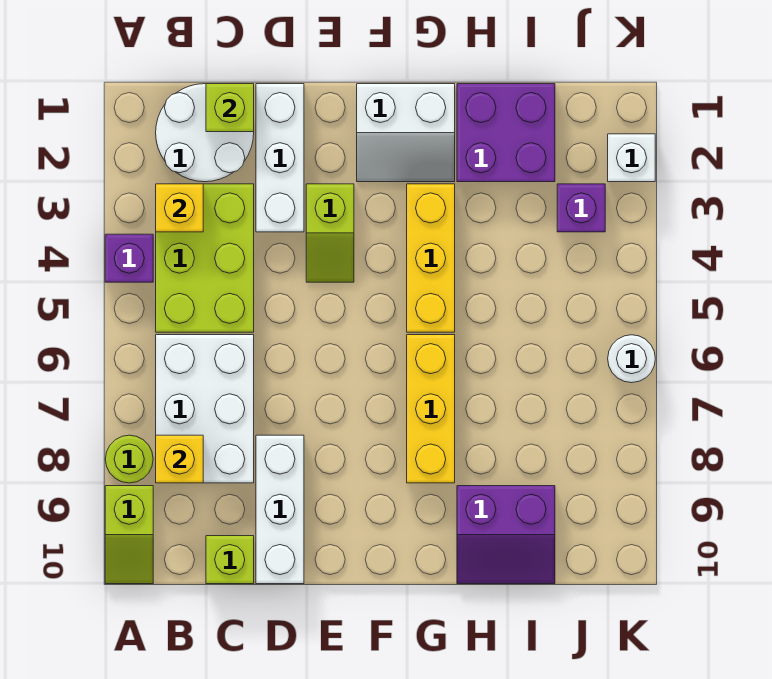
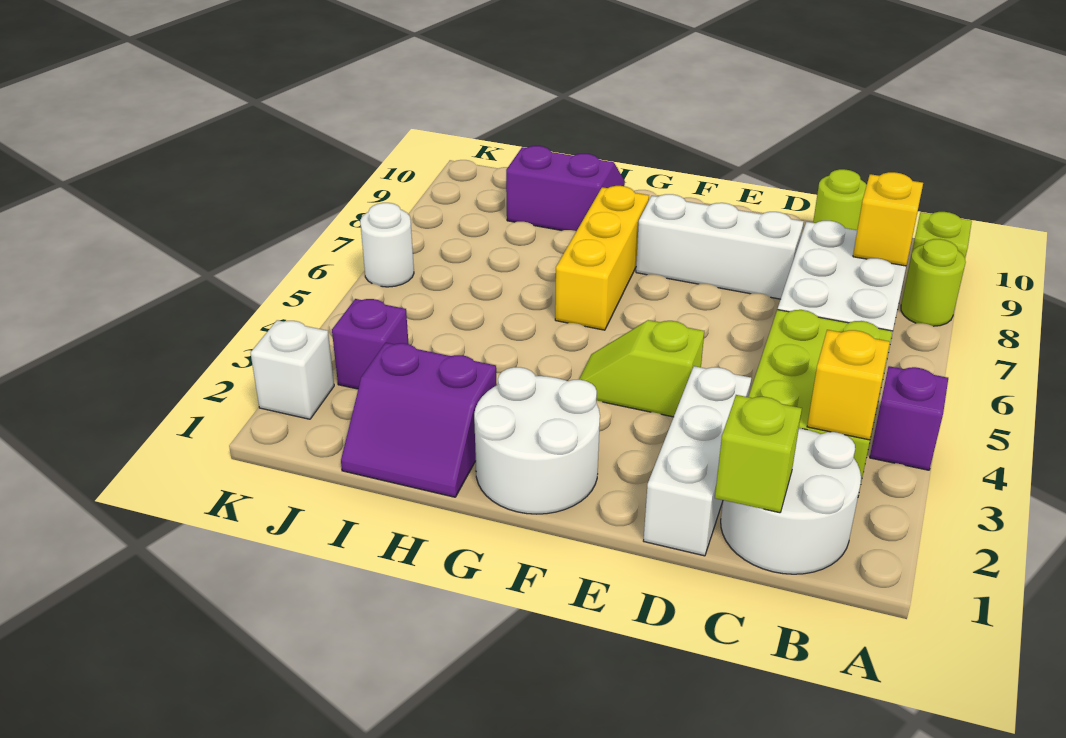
lime brick C10 level 1 -> lime round brick C10 level 1
white brick D8:D10 level 1 -> white brick D8:F8 level 1
lime slope E3:E4 level 1 top 3 -> lime slope E4:F4 level 1 top E
white slope F1:G2 level 1 top 1 -> white round brick F1:G2 level 1
yellow brick G3:G5 level 1 -> none
purple brick H1:I2 level 1 -> purple slope H1:I2 level 1 top 2

